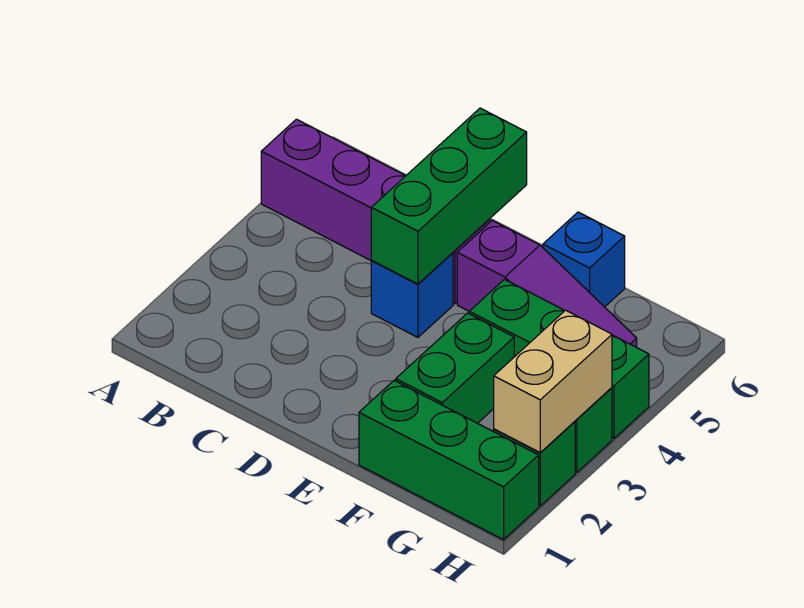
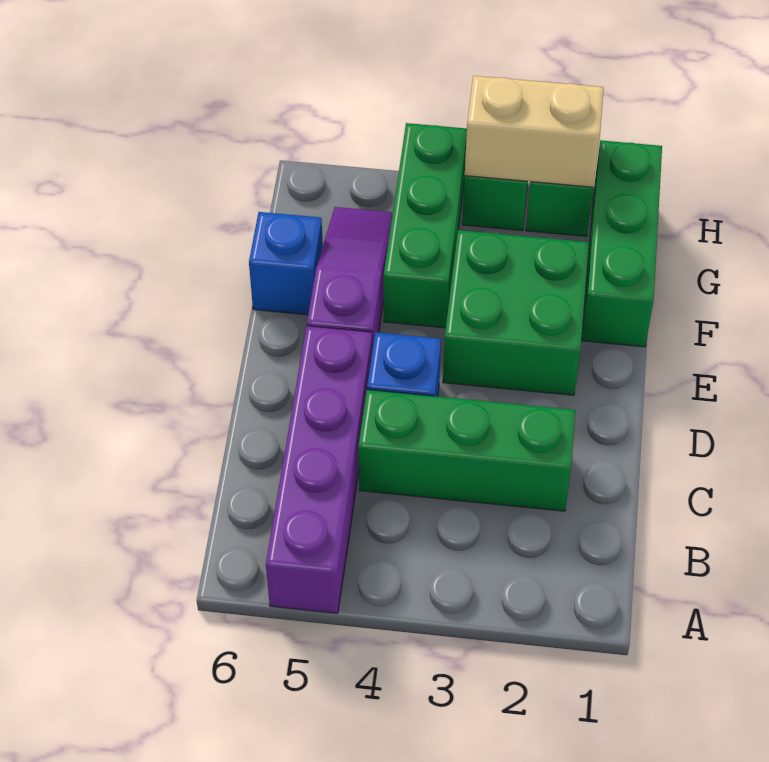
green brick D4:D6 level 2 -> green brick C2:C4 level 1
green brick F2:F3 level 1 -> green brick E2:F3 level 1

